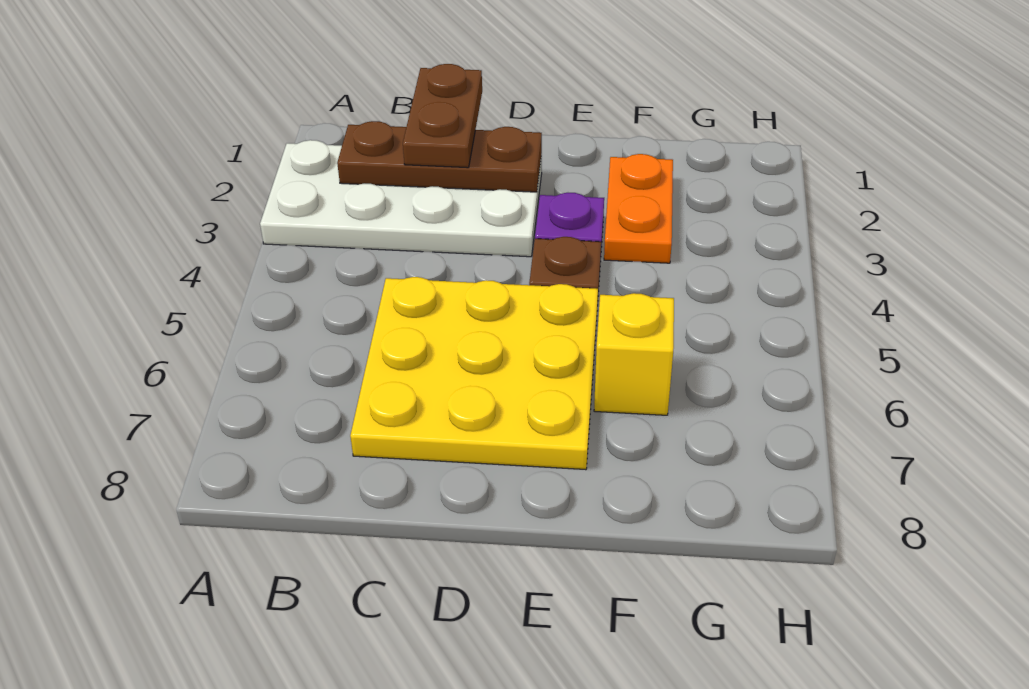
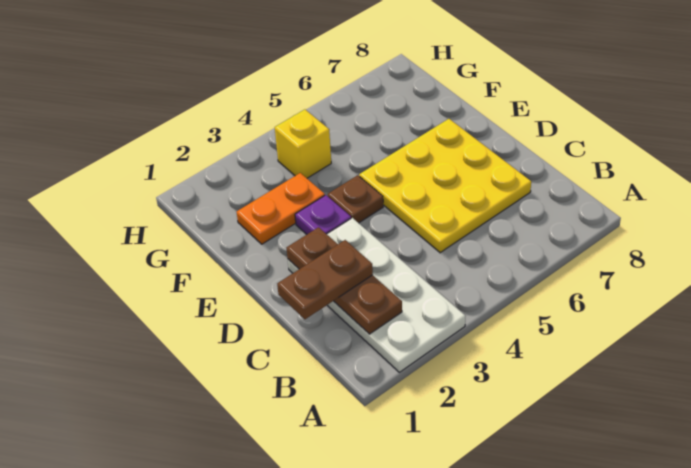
yellow brick F6 level 1 -> yellow brick G4 level 1

